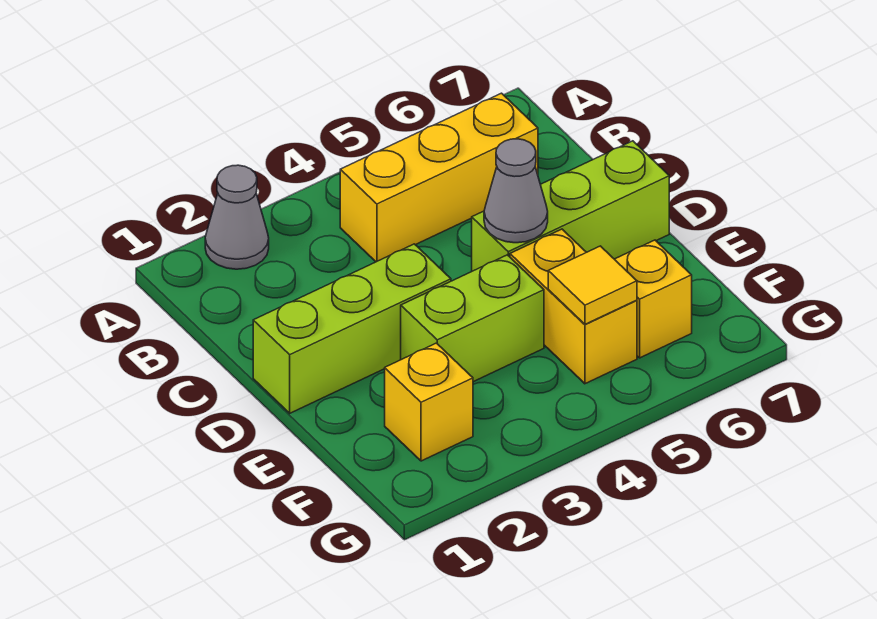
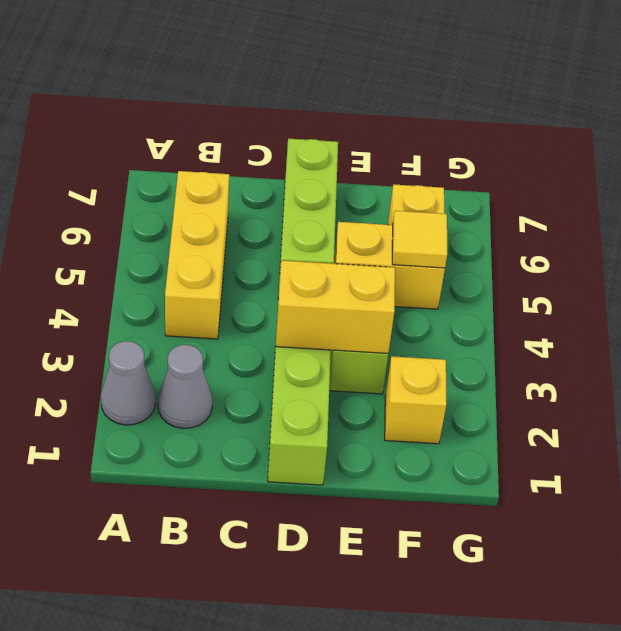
none -> yellow brick D3:E3 level 2
grey cone D5 level 2 -> grey cone B2 level 1

